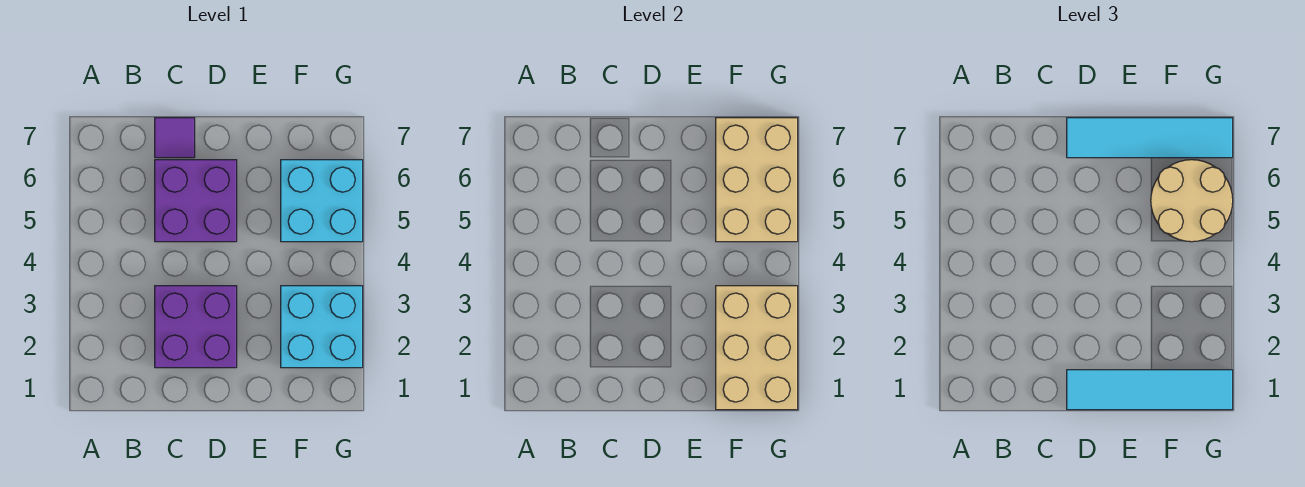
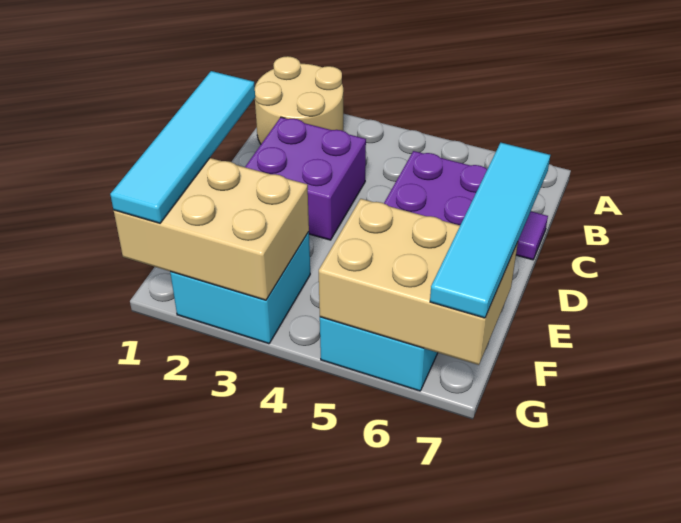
tan round brick F5:G6 level 3 -> tan round brick A1:B2 level 1

